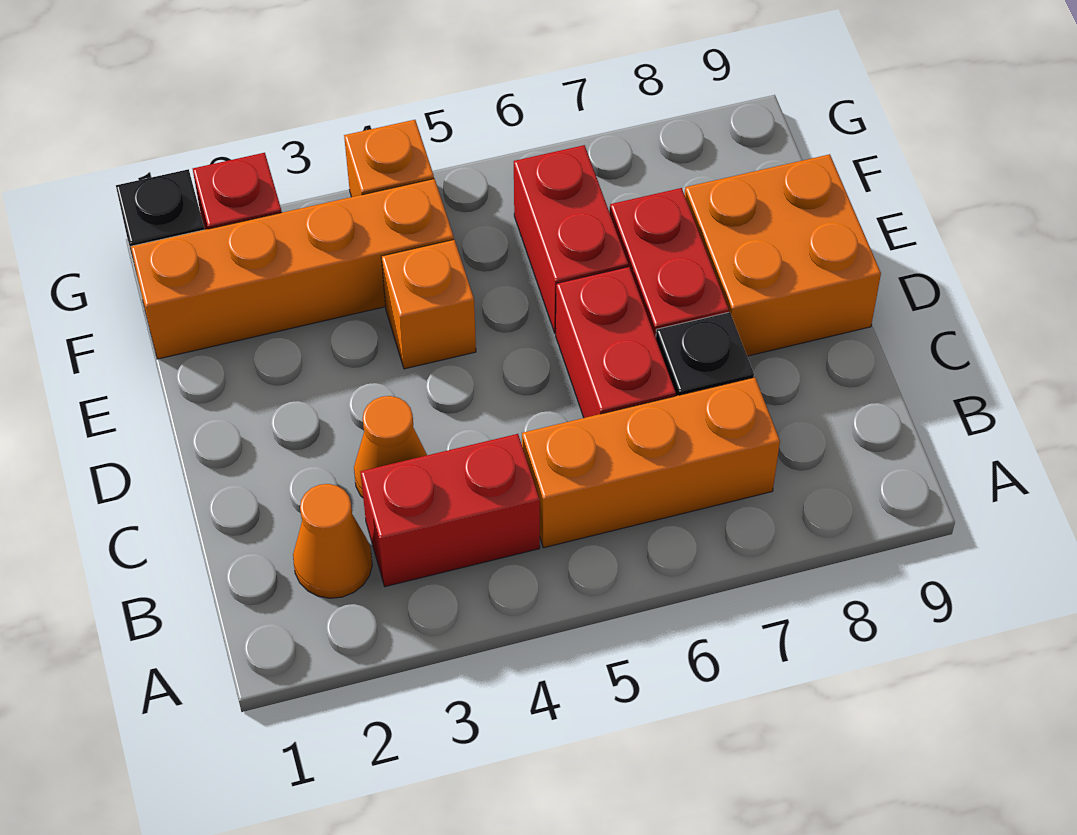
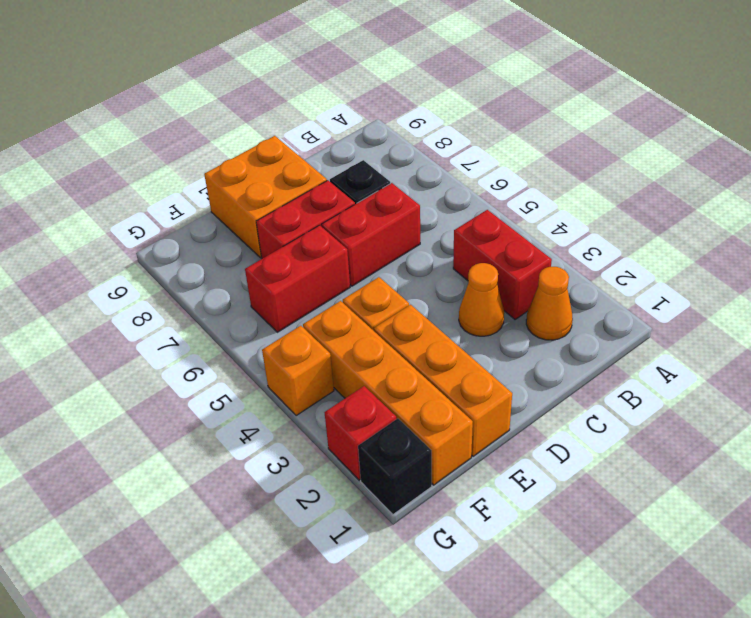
orange brick B5:B7 level 1 -> orange brick E1:E3 level 1

